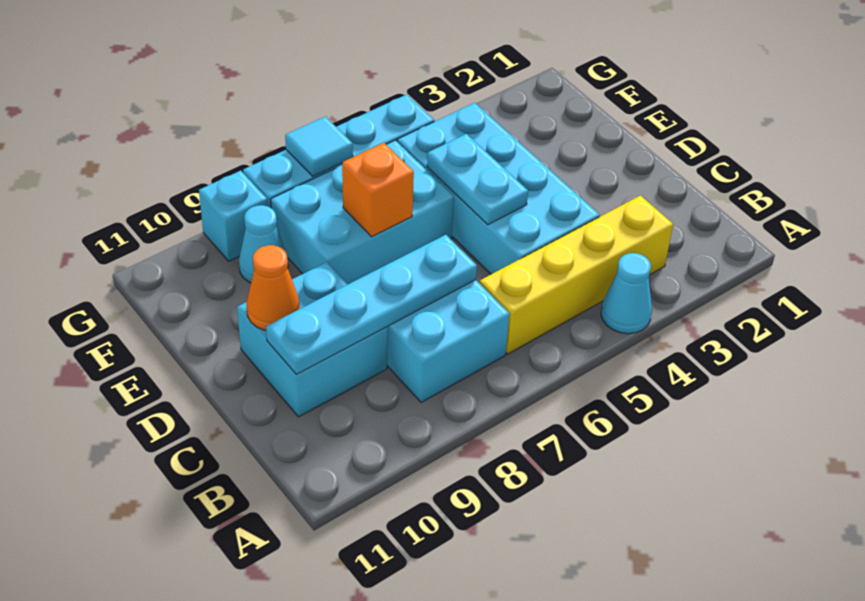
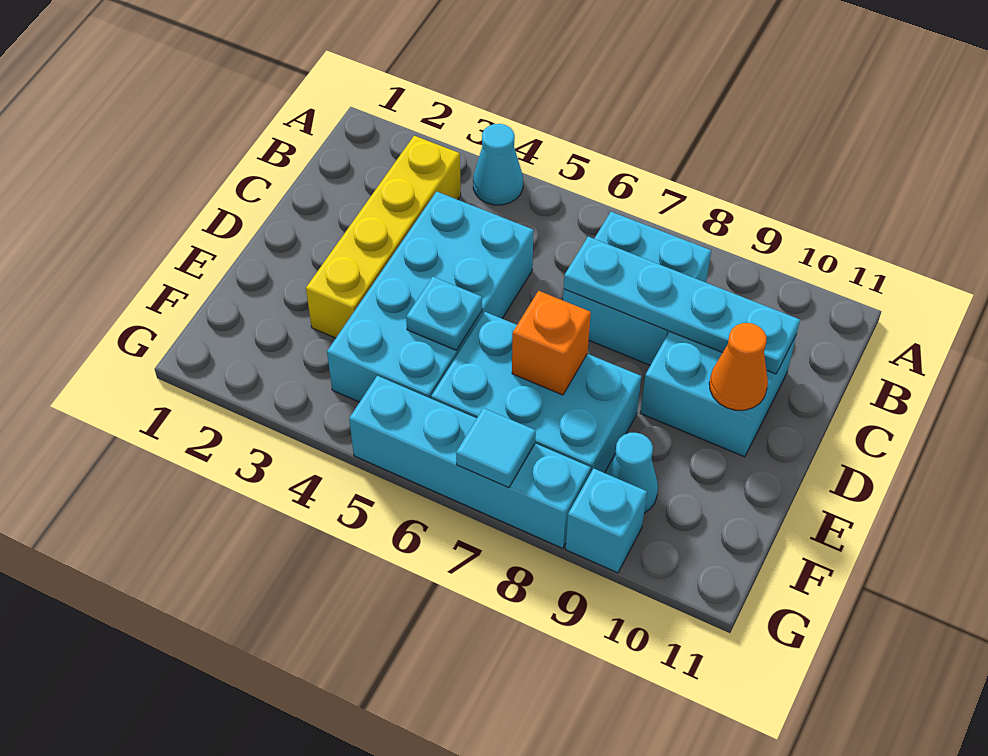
yellow brick B3:B6 level 1 -> yellow brick B3:E3 level 1
cyan plate D5:E5 level 2 -> cyan plate E5 level 2

